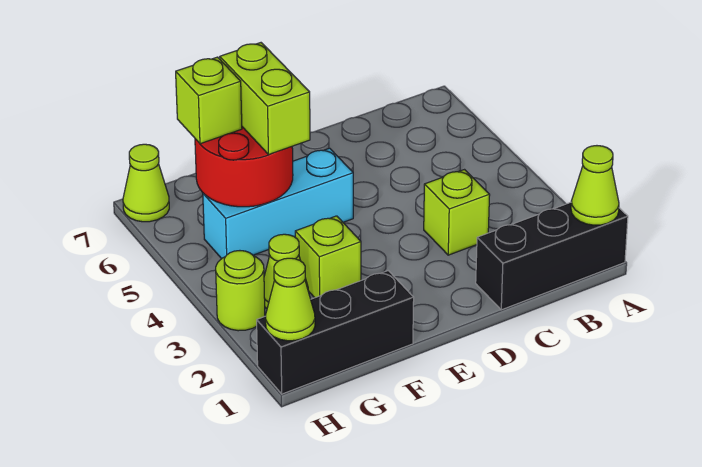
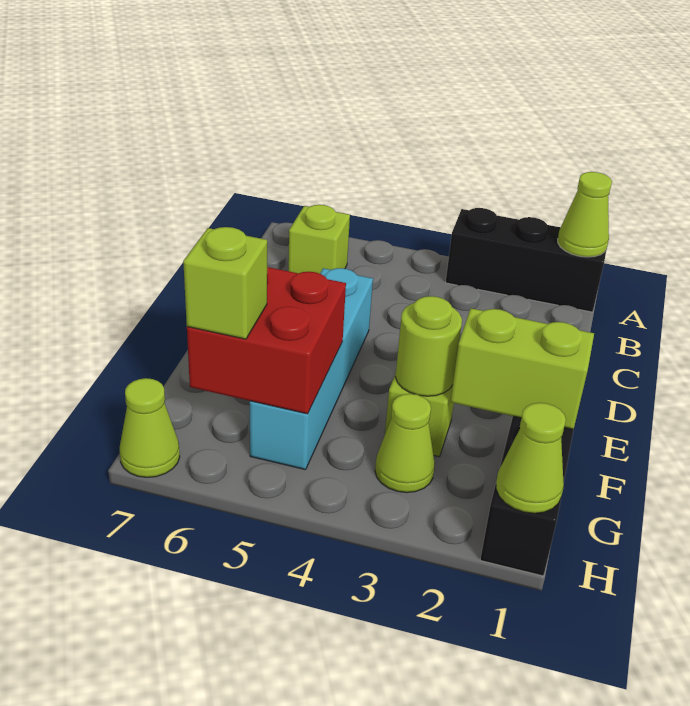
black brick A1:C1 level 1 -> black brick A1:A3 level 1
lime brick C3 level 1 -> lime brick B6 level 1
cyan brick E5:G5 level 1 -> cyan brick D5:G5 level 1
red round brick F5:G6 level 2 -> red brick F5:G6 level 2
lime brick F5:F6 level 3 -> lime brick F1:F2 level 2
lime round brick H3 level 1 -> lime round brick F3 level 2

